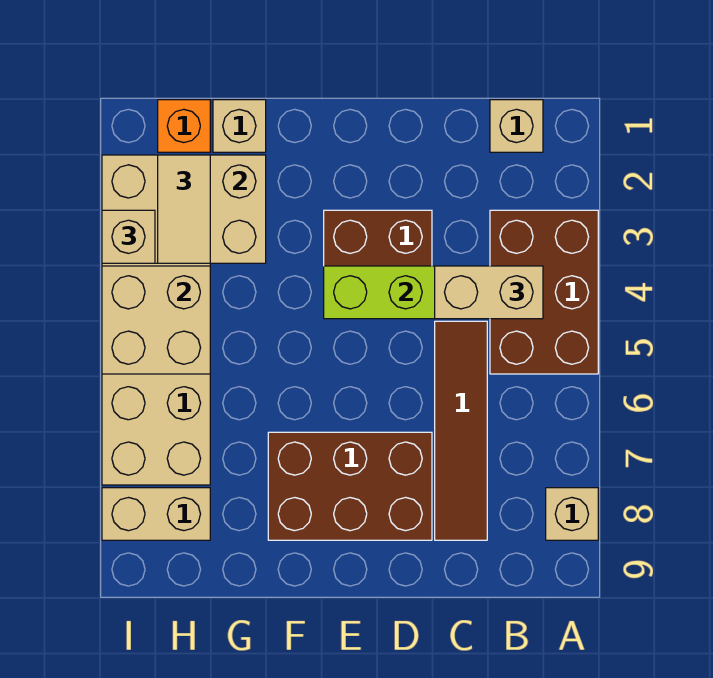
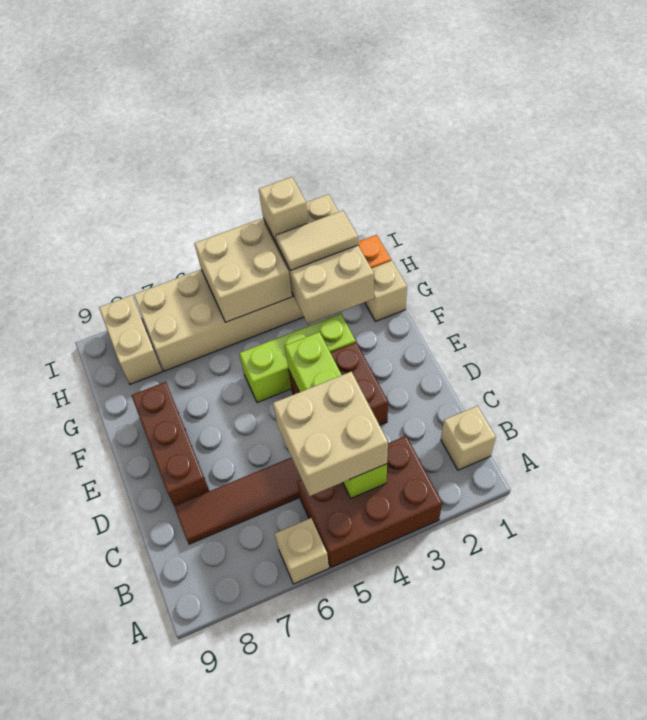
tan brick A8 level 1 -> tan brick A6 level 1
tan brick B4:C4 level 3 -> tan brick B4:C5 level 3
brown brick D7:F8 level 1 -> brown brick D8:F8 level 1
none -> lime brick F3:F5 level 1

